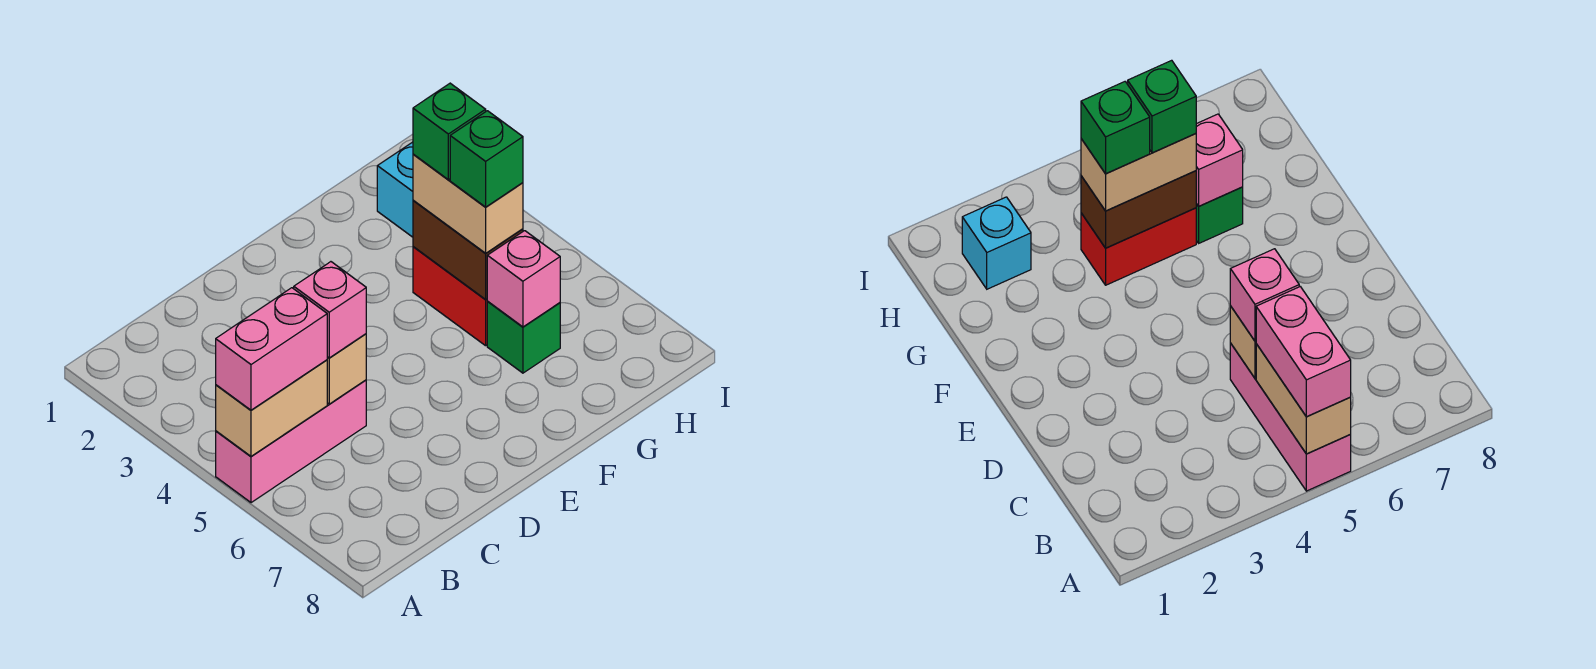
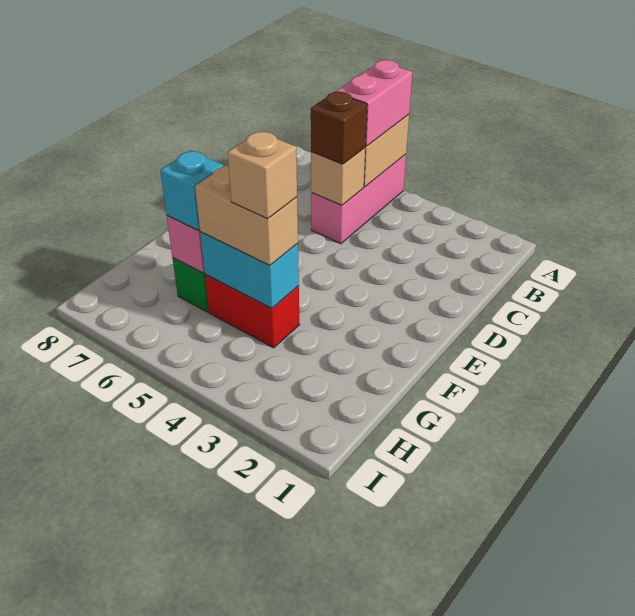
pink brick C5 level 3 -> brown brick C5 level 3
brown brick G4:G5 level 2 -> cyan brick G4:G5 level 2
green brick G4 level 4 -> tan brick G4 level 4
green brick G5 level 4 -> none
cyan brick H2 level 1 -> cyan brick G6 level 3

